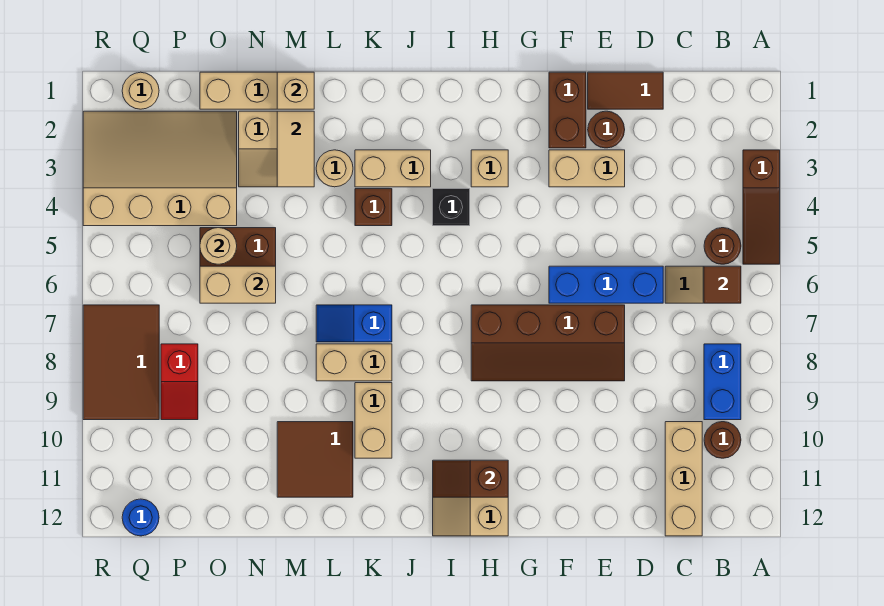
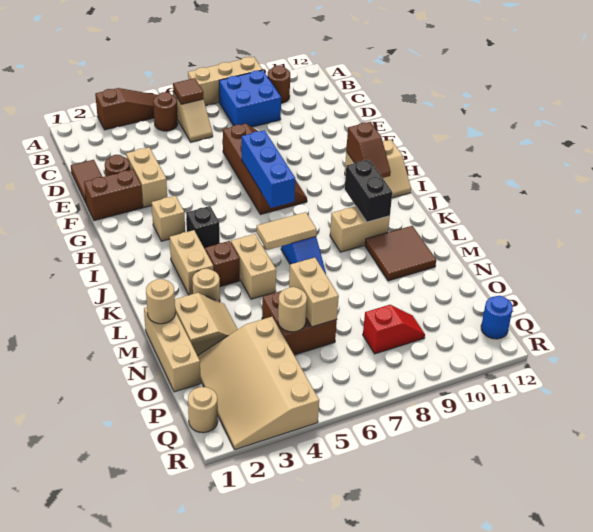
blue brick B8:B9 level 1 -> blue brick B8:C9 level 1
tan brick C10:C12 level 1 -> tan brick A7:A9 level 1
blue brick D6:F6 level 1 -> blue brick G7:I7 level 2
none -> black brick J10:K10 level 2
tan brick K8:L8 level 1 -> tan brick K5:L5 level 1
tan brick M1 level 2 -> tan round brick M1 level 2
tan tile M2:M3 level 2 -> tan tile K6:K7 level 2
brown tile Q7:R9 level 1 -> none

